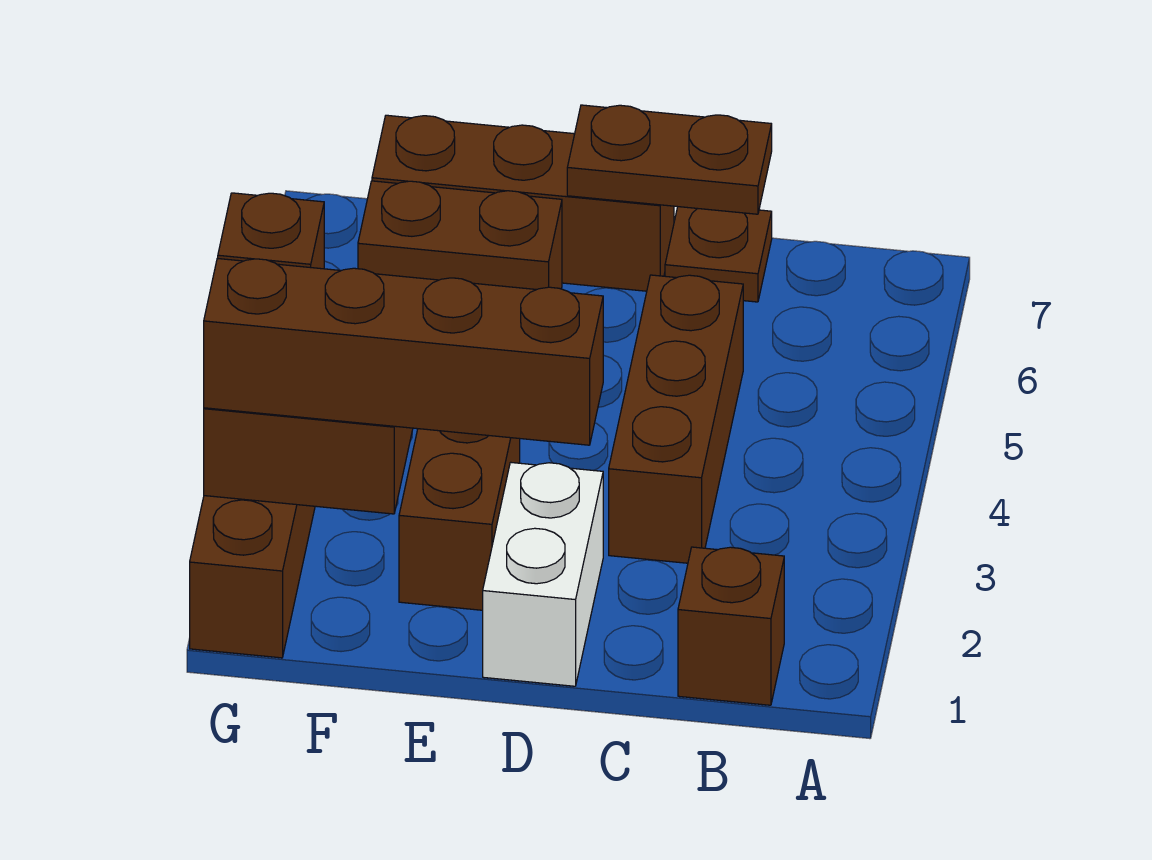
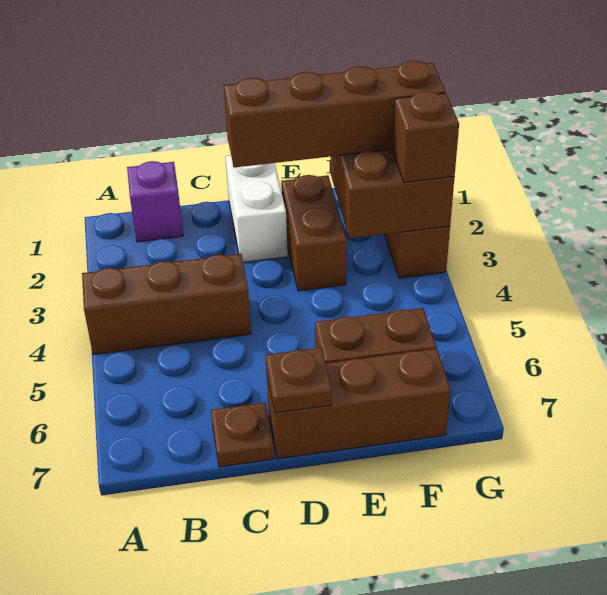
brown brick B1 level 1 -> purple brick B1 level 1
brown brick C3:C5 level 1 -> brown brick A4:C4 level 1
brown plate C7:D7 level 2 -> brown plate D7 level 2

